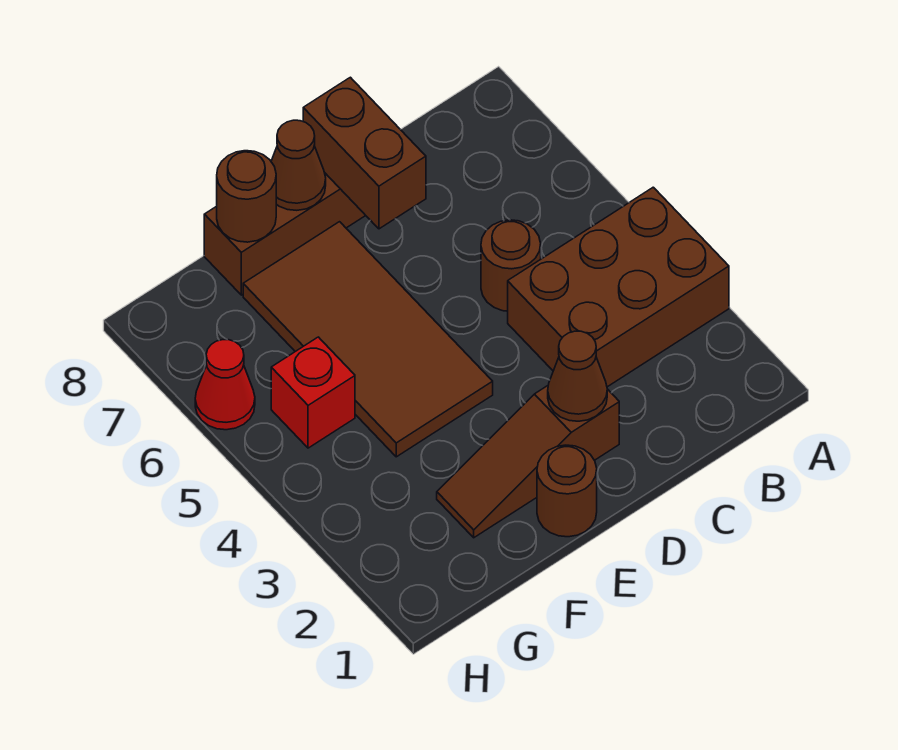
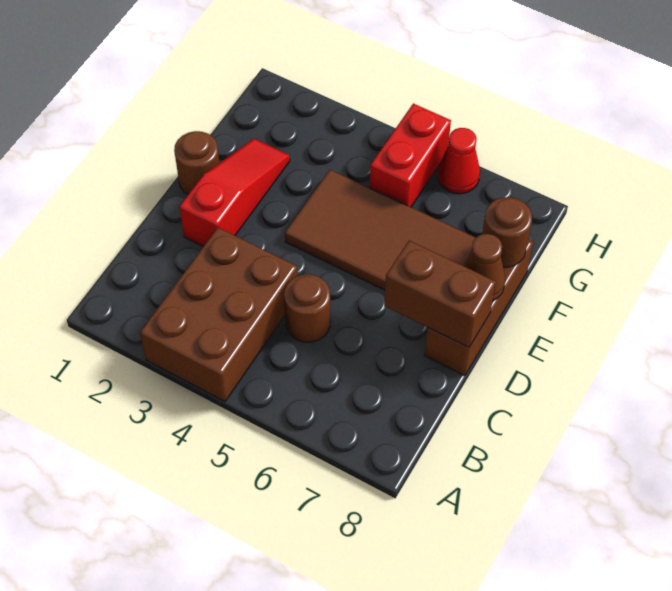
brown slope D2:F2 level 1 top D -> red slope D2:F2 level 1 top D
brown cone D2 level 2 -> none
red brick G5 level 1 -> red brick G5:H5 level 1

